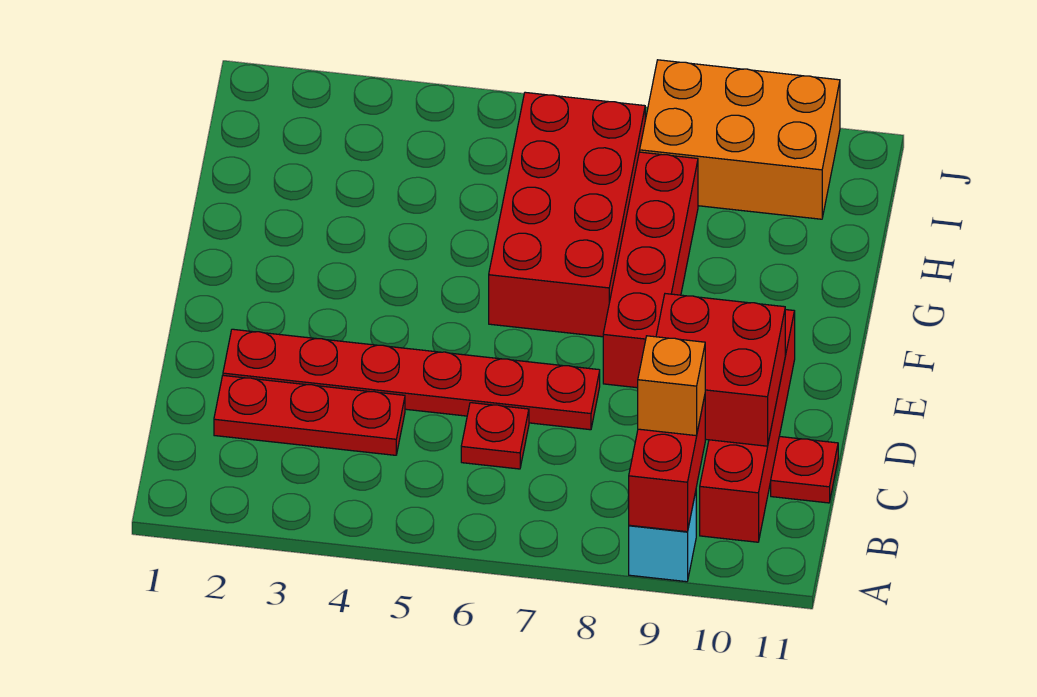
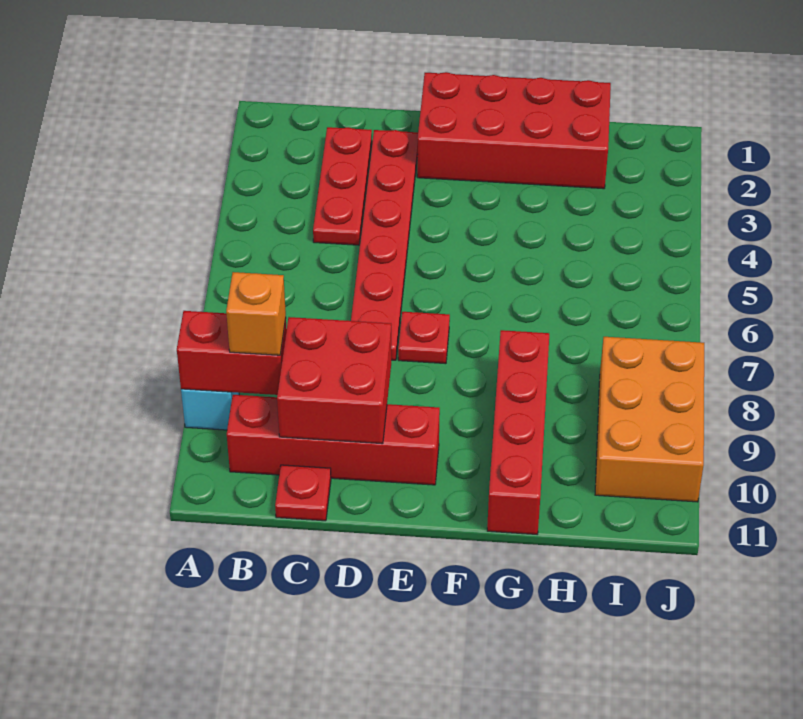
red plate C6 level 1 -> red plate E7 level 1
red brick E8:H8 level 1 -> red brick G8:G11 level 1
red brick F6:I7 level 1 -> red brick E1:H2 level 1

